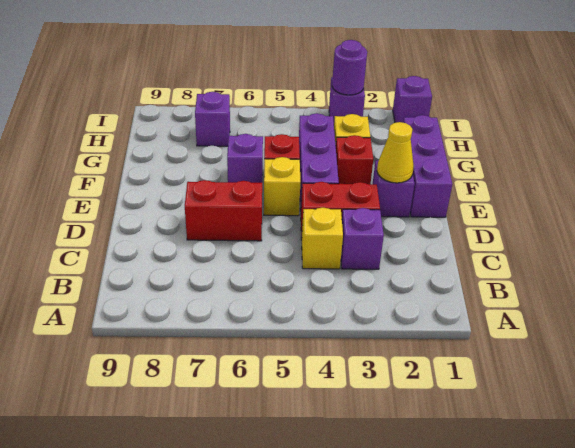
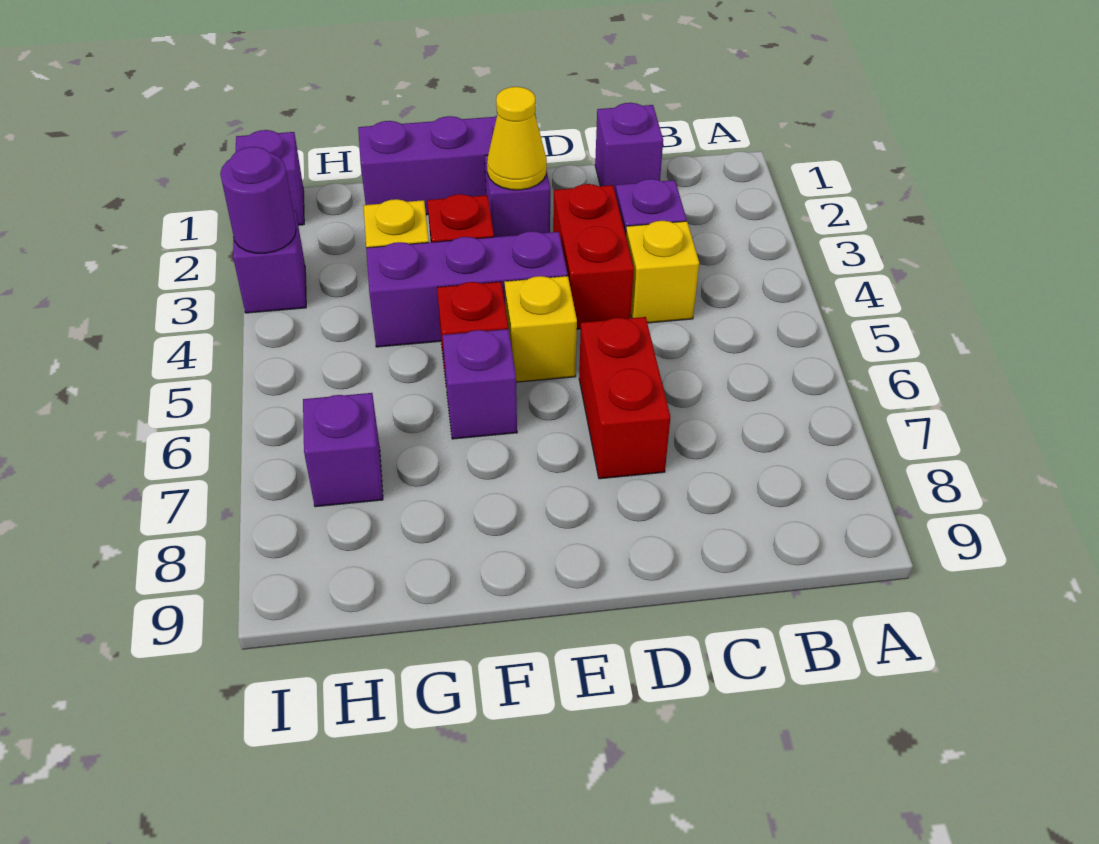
none -> purple brick C1 level 1

